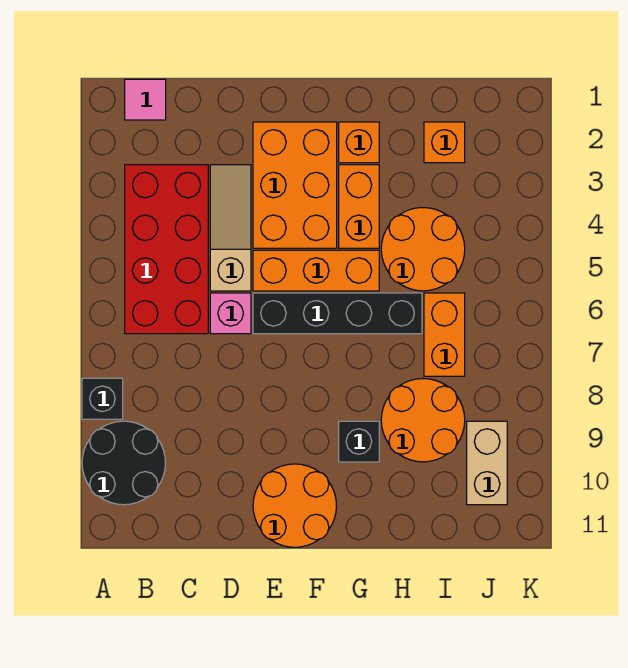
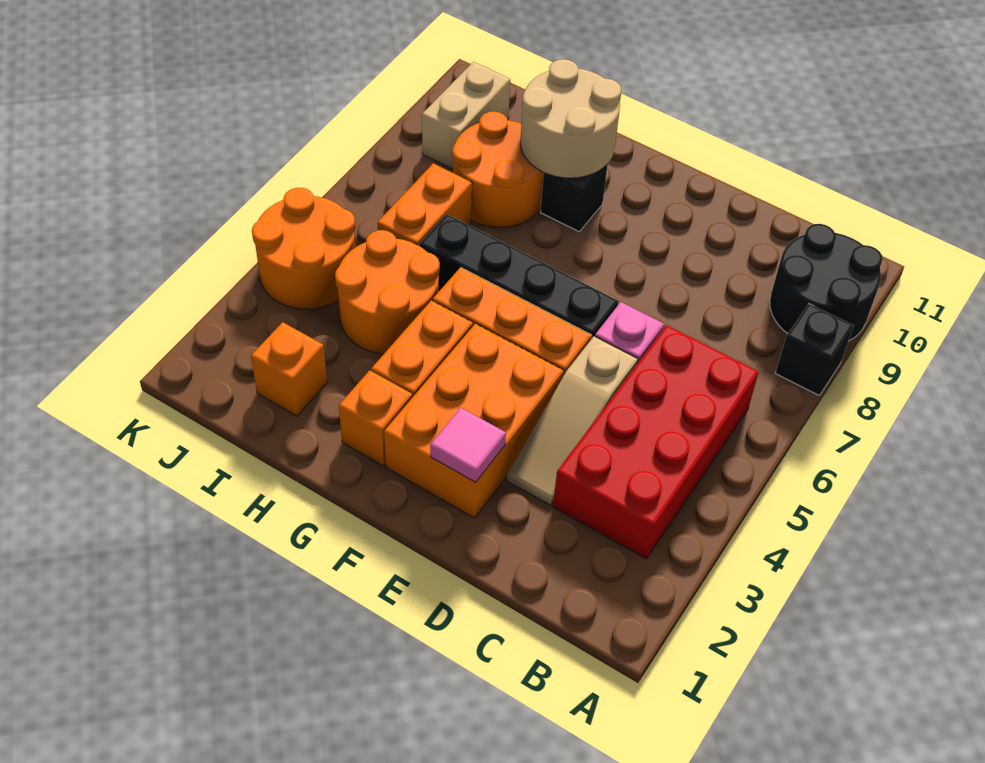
pink tile B1 level 1 -> pink tile E2 level 2
orange round brick E10:F11 level 1 -> orange round brick J4:K5 level 1
none -> tan round brick G9:H10 level 2

